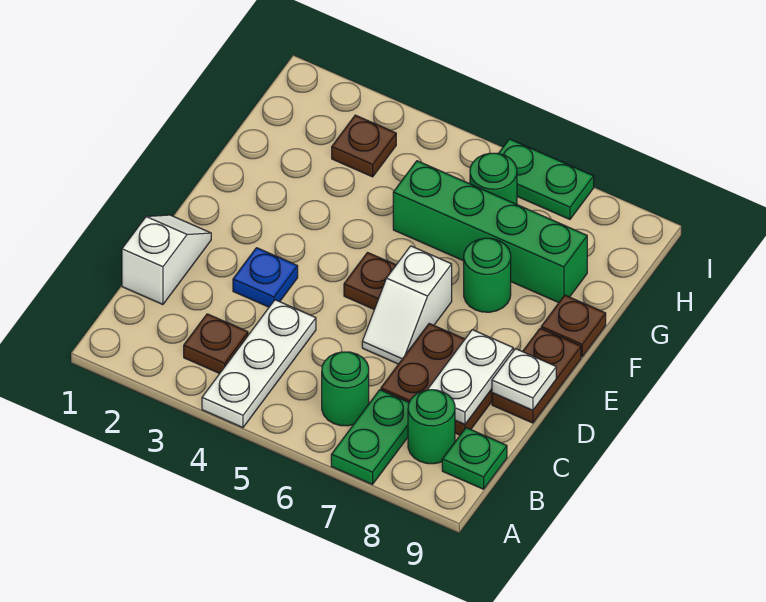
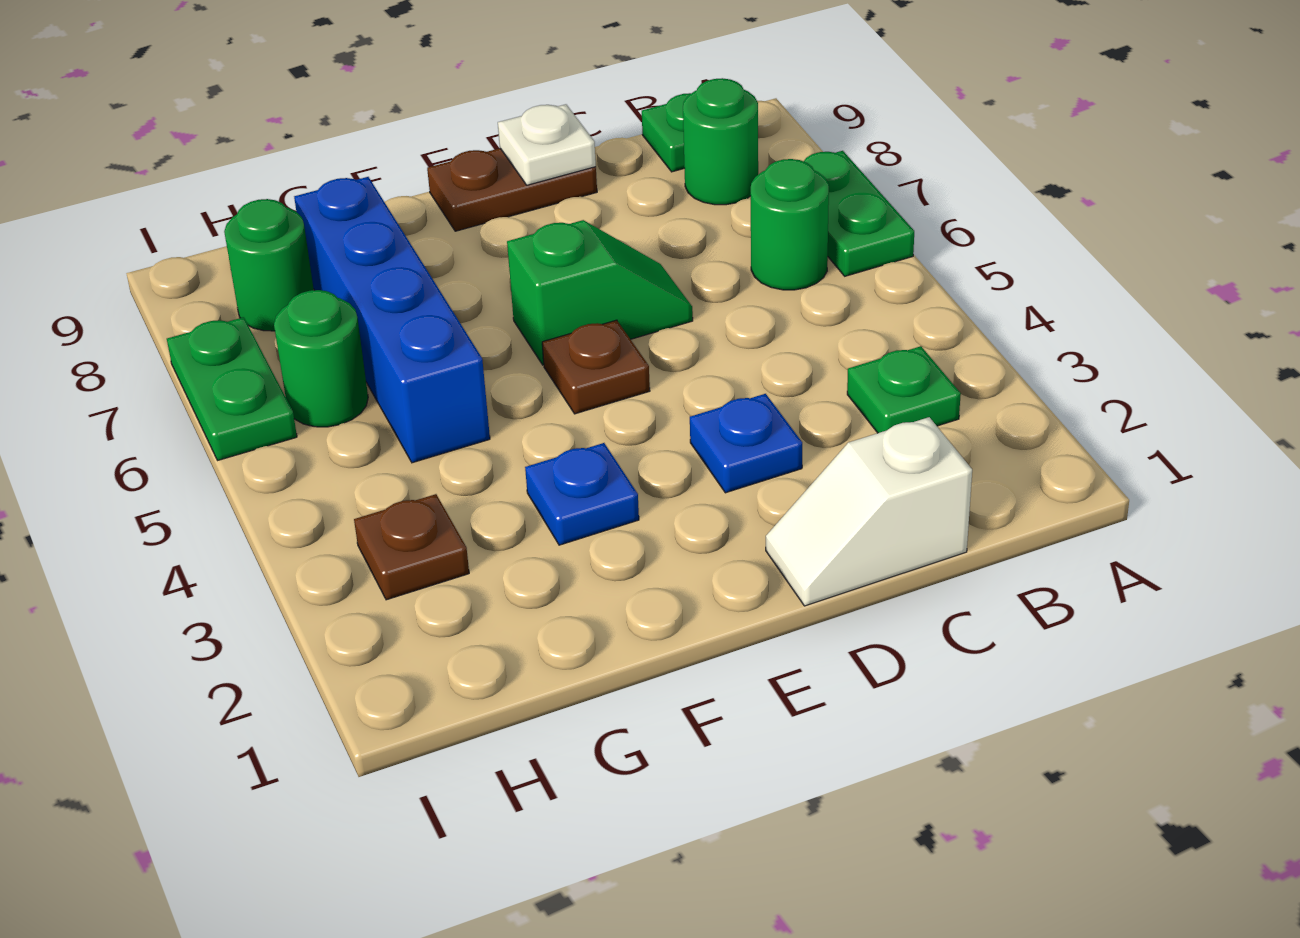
white plate A4:C4 level 1 -> none
green plate A7:B7 level 1 -> green plate A6:A7 level 1
brown plate B3 level 1 -> green plate B3 level 1
brown plate C7:D8 level 1 -> none
white plate C8:D8 level 2 -> none
white slope D6:E6 level 1 top E -> green slope D6:E6 level 1 top E
none -> blue plate F3 level 1
green round brick F7 level 1 -> green round brick H8 level 1
brown plate F9 level 1 -> none
green brick G5:G8 level 1 -> blue brick G5:G8 level 1

